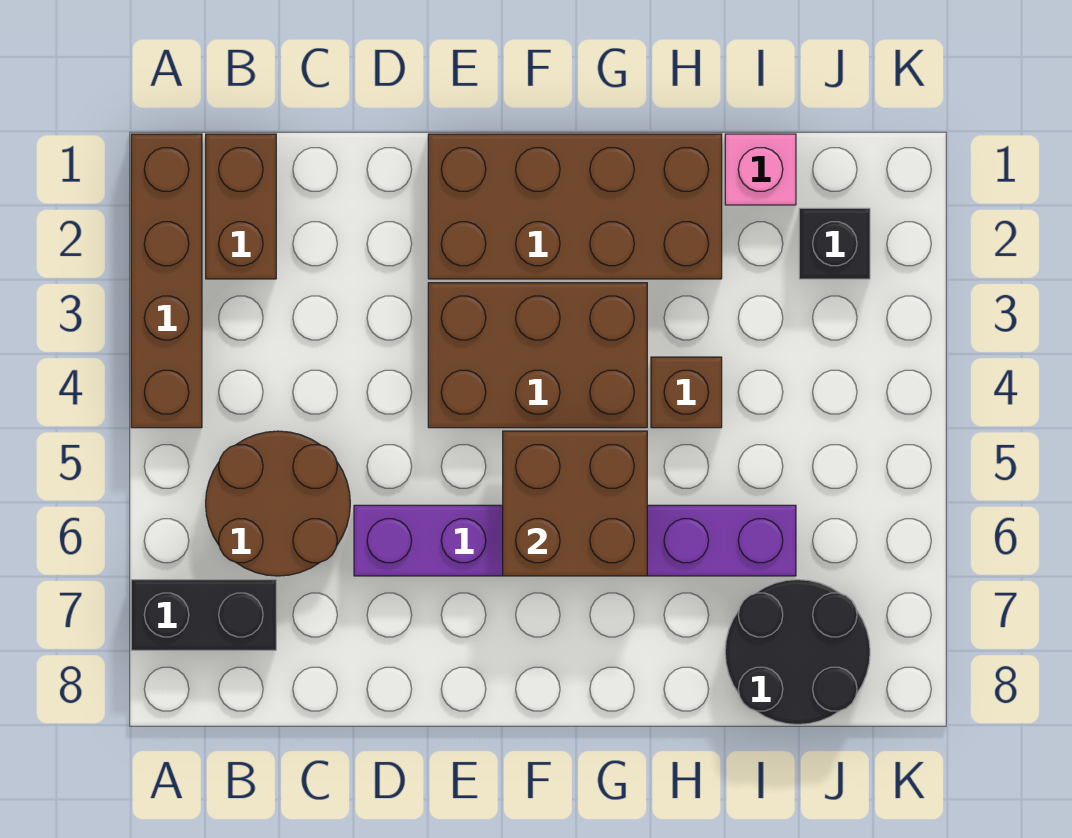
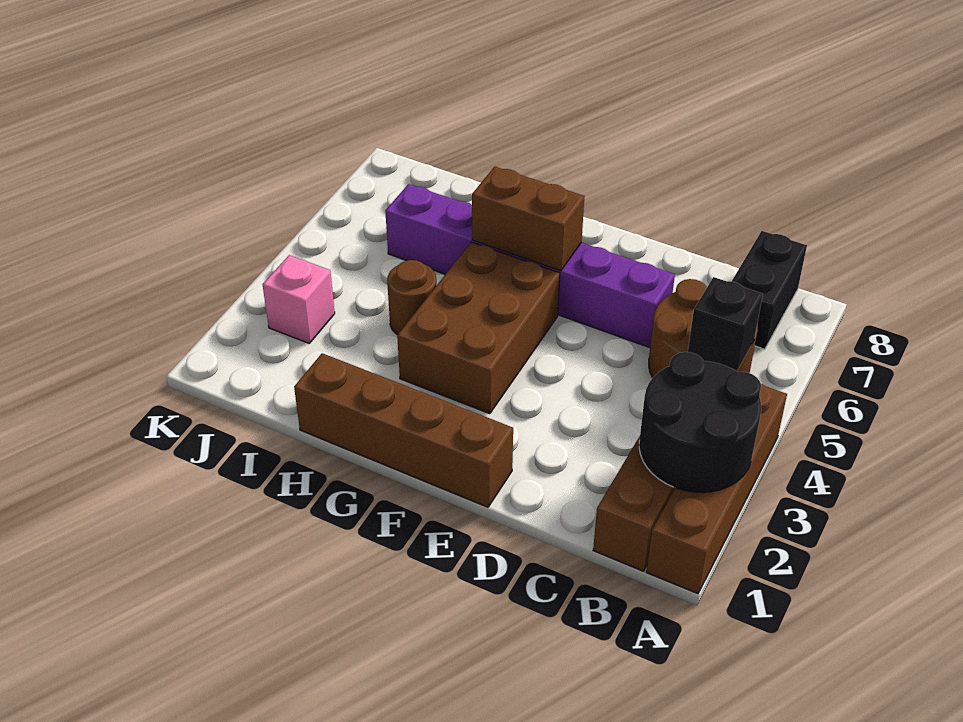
black brick A7:B7 level 1 -> black brick B7:B8 level 1
brown brick E1:H2 level 1 -> brown brick E1:H1 level 1
brown brick E3:G4 level 1 -> brown brick F3:G5 level 1
brown brick F5:G6 level 2 -> brown brick F6:G6 level 2
brown brick H4 level 1 -> brown round brick H4 level 1
pink brick I1 level 1 -> pink brick J3 level 1
black round brick I7:J8 level 1 -> black round brick A2:B3 level 2
black brick J2 level 1 -> black brick B5 level 2

